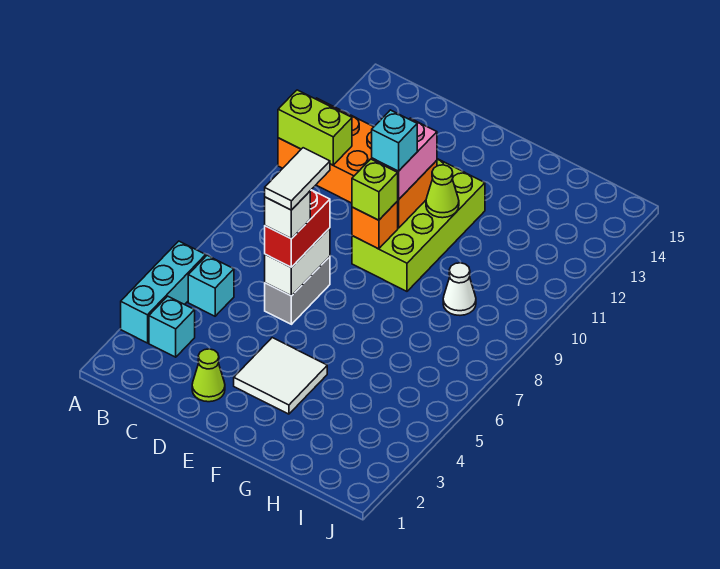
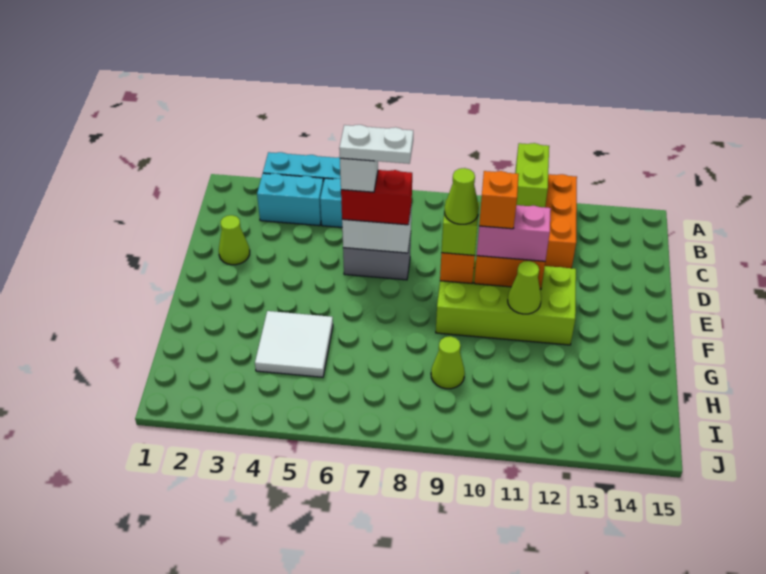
cyan brick B3 level 1 -> cyan brick B3:B4 level 1
white tile D6:D7 level 5 -> white plate D6:D7 level 5
white tile E3:F4 level 1 -> white tile G4:H5 level 1
none -> lime cone E9 level 4
cyan brick E10 level 4 -> orange brick E10 level 4
white cone H9 level 1 -> lime cone H9 level 1

